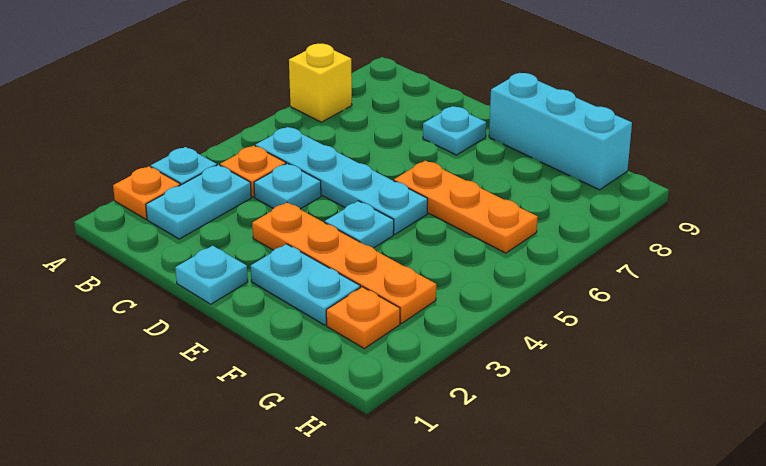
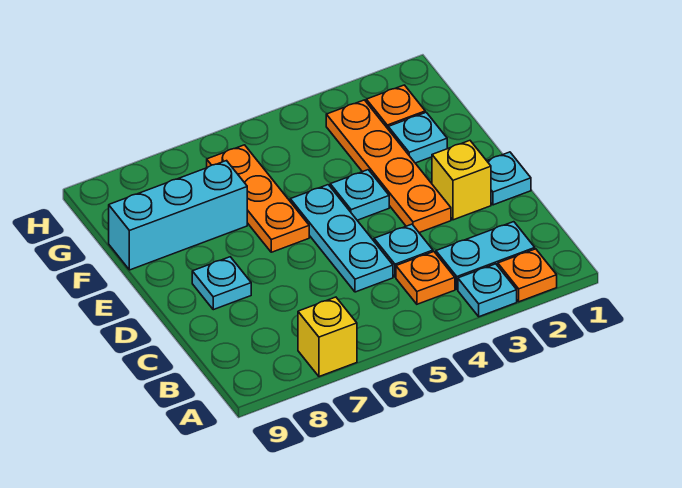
cyan plate B5:E5 level 1 -> cyan plate C5:E5 level 1
none -> yellow brick D2 level 1
cyan plate E2:F2 level 1 -> cyan plate F2 level 1
cyan brick E9:G9 level 1 -> cyan brick F7:F9 level 1

